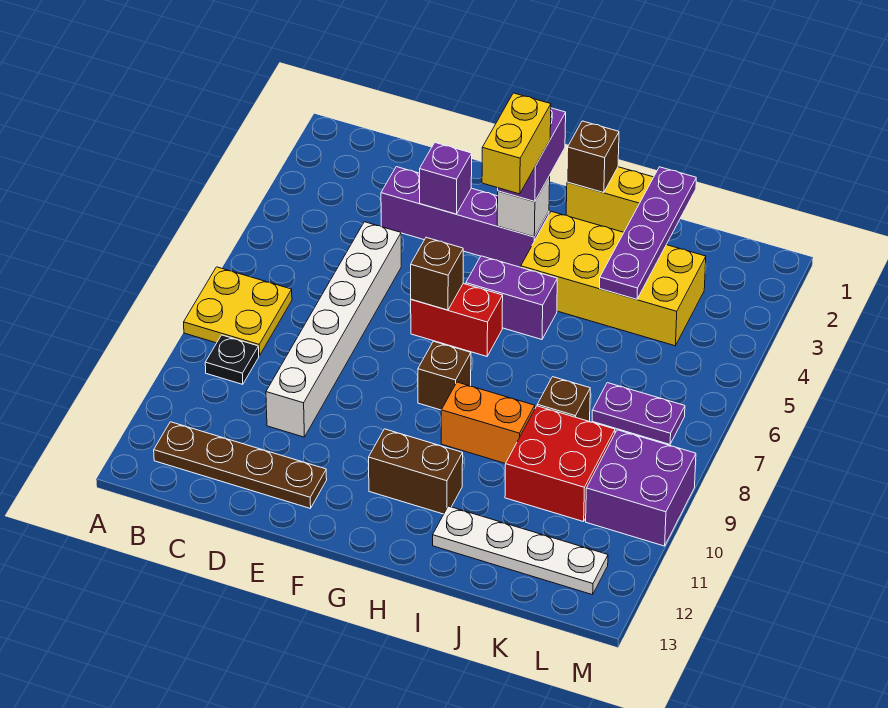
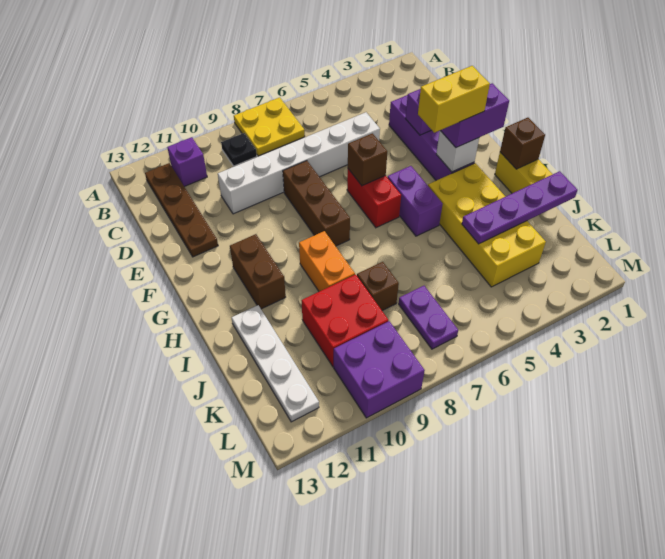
none -> purple brick B11 level 1
brown brick G8 level 1 -> brown brick E8:G8 level 1

